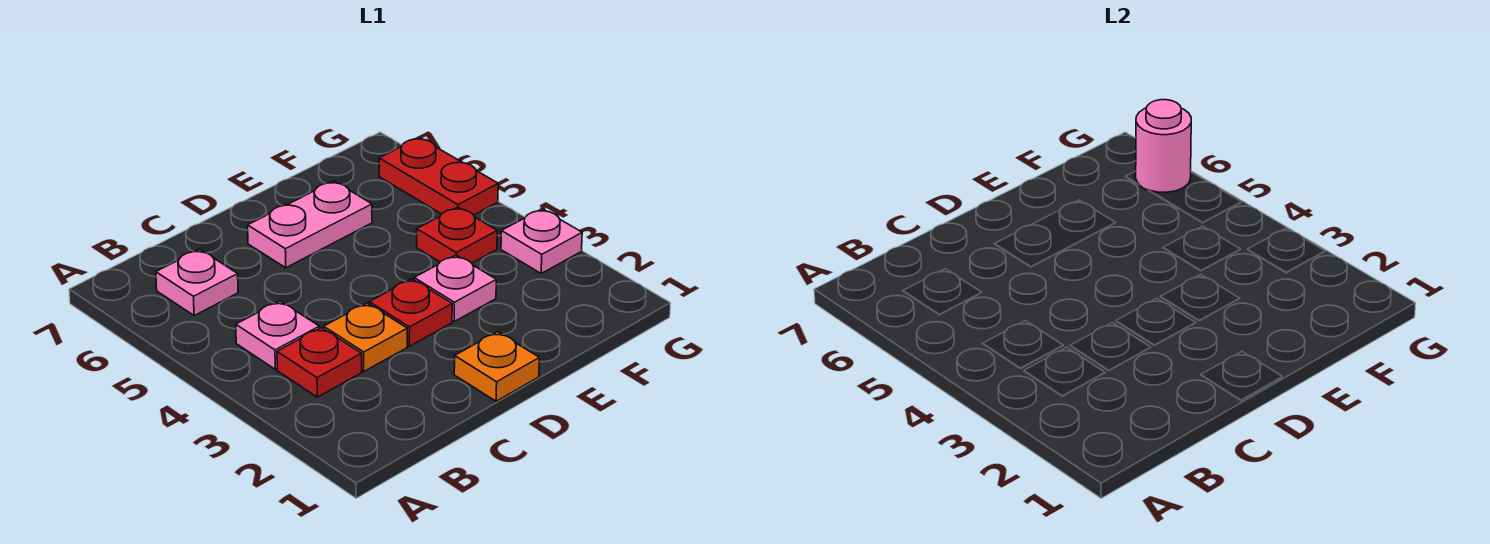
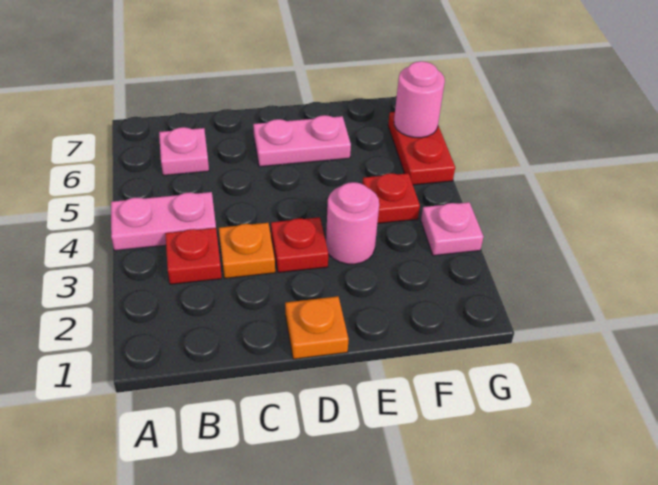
pink plate B4 level 1 -> pink plate A4:B4 level 1
pink plate E3 level 1 -> pink round brick E3 level 1

